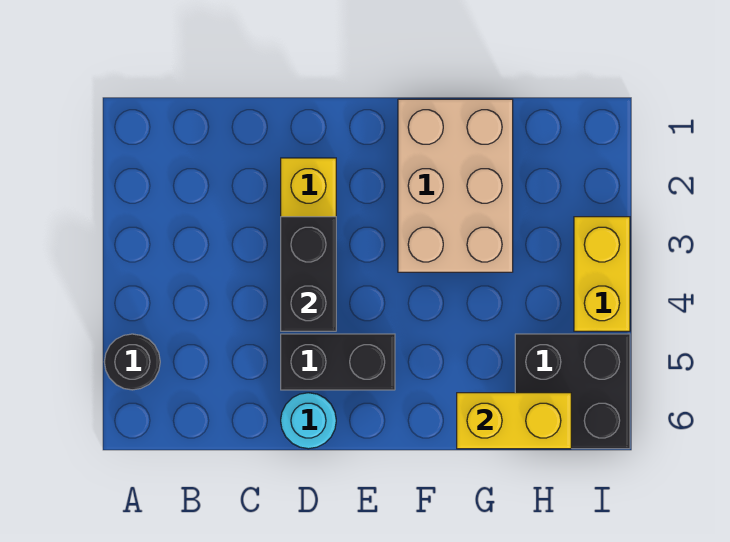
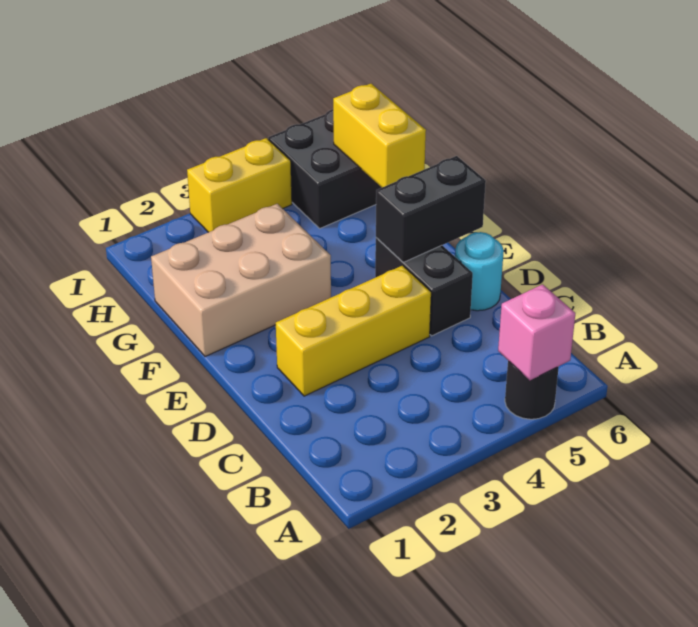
none -> pink brick A5 level 2
black brick D3:D4 level 2 -> black brick E5:E6 level 2

